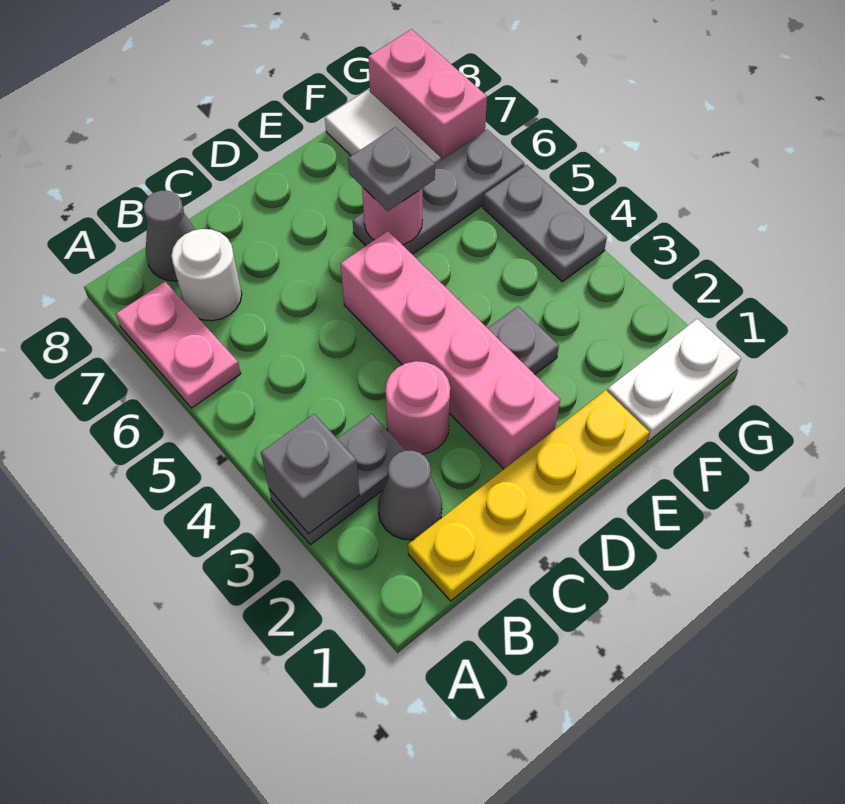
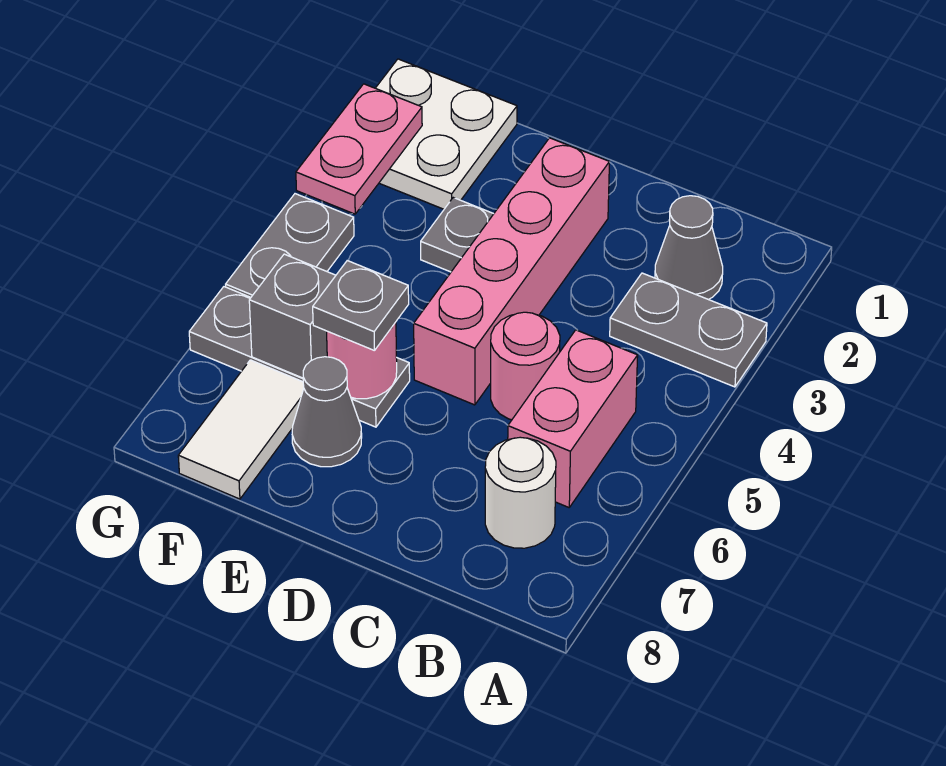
grey brick A3 level 2 -> grey brick F6 level 2
pink plate A6:A7 level 1 -> pink plate G2:G3 level 2
yellow plate B1:E1 level 1 -> none
grey cone B8 level 1 -> grey cone E7 level 1
pink round brick C3 level 1 -> pink round brick C5 level 1
white plate F1:G1 level 1 -> white plate F1:G2 level 1
pink brick G7:G8 level 1 -> pink brick B5:B6 level 1

